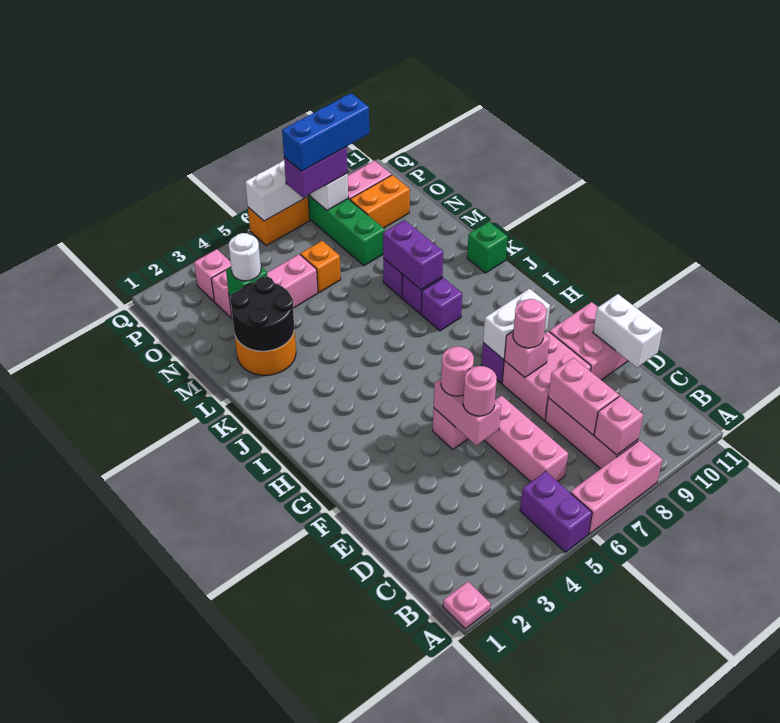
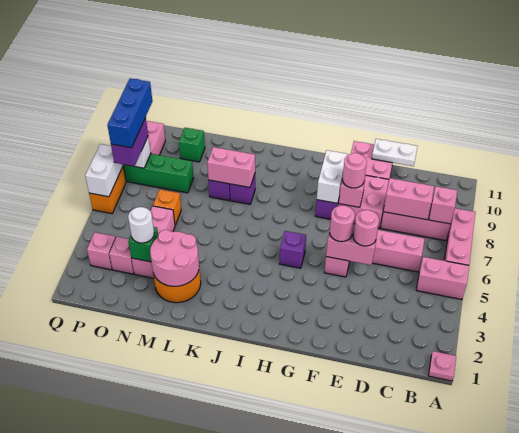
purple brick A5:B5 level 1 -> pink brick A5:B5 level 1
white brick D11:E11 level 2 -> white plate D11:E11 level 2
purple brick J8 level 1 -> purple brick H5 level 1
purple brick K8:L8 level 2 -> pink brick K8:L8 level 2
green brick K11 level 1 -> green brick N10 level 1
black round brick L2:M3 level 2 -> pink round brick L2:M3 level 2
orange brick O9:O10 level 1 -> none

